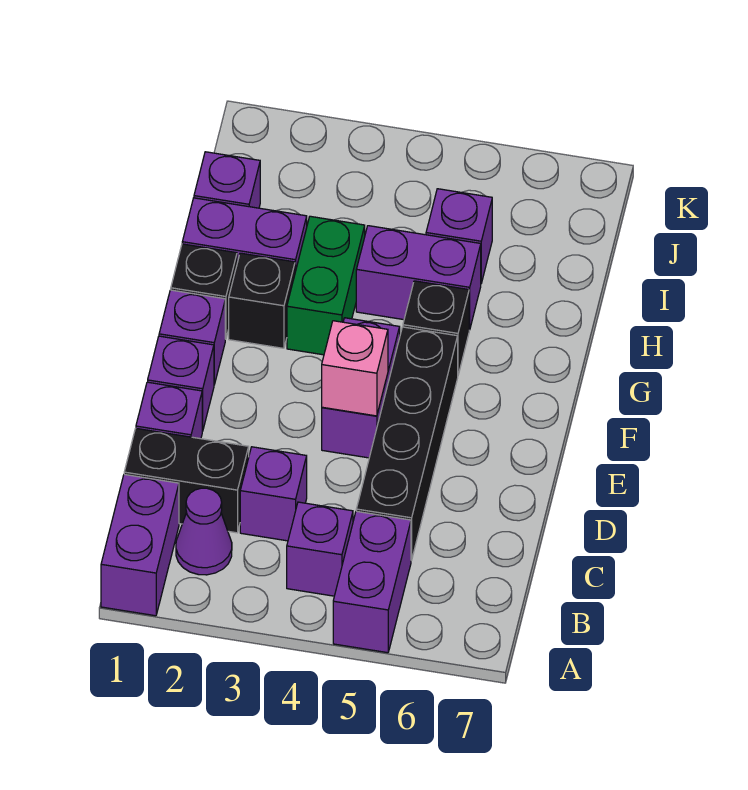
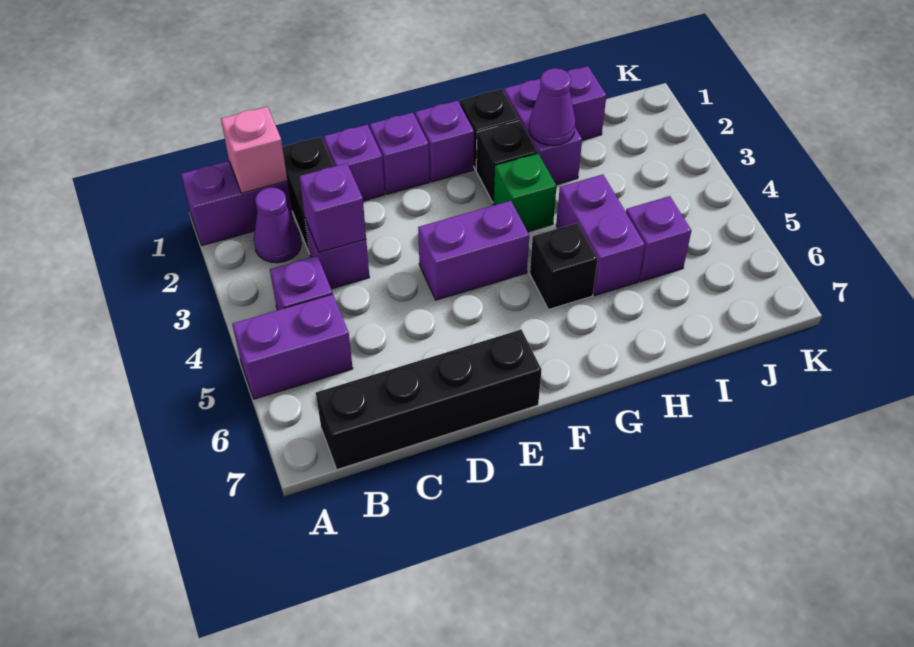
none -> purple brick C3 level 2
black brick C5:F5 level 1 -> black brick B7:E7 level 1
pink brick E4 level 2 -> pink brick B1 level 2
green brick G3:H3 level 1 -> green brick G3 level 1
none -> purple cone H2 level 2

